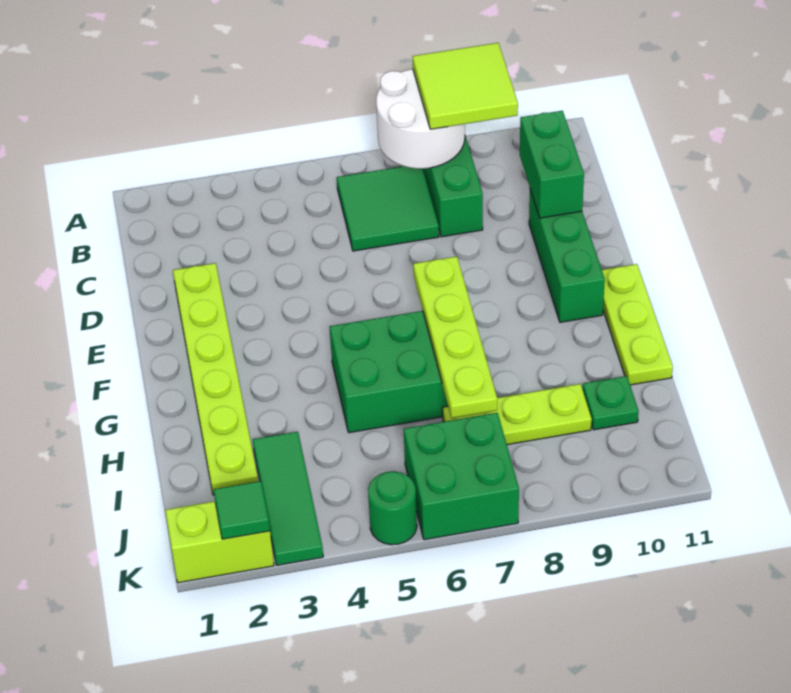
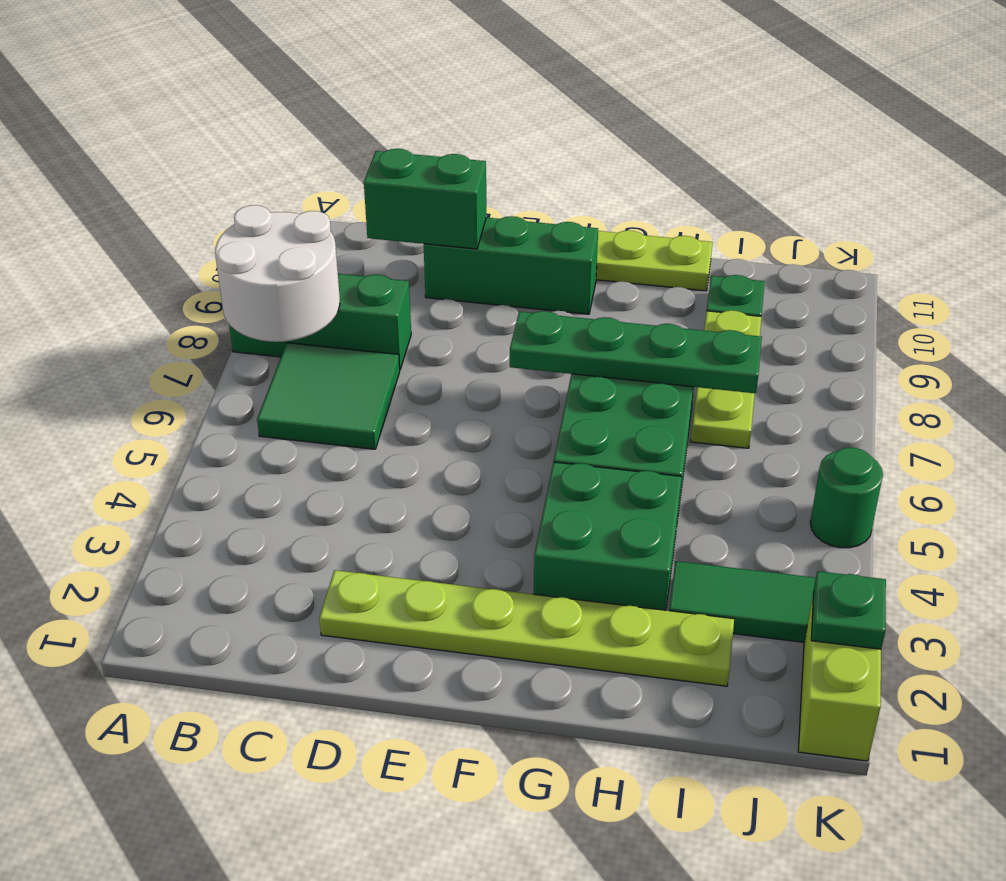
lime tile A8:B9 level 3 -> none
lime plate F7:I7 level 2 -> green plate F7:I7 level 2
green brick J6:K7 level 1 -> green brick G3:H4 level 1
green tile K2 level 2 -> green plate K2 level 2

